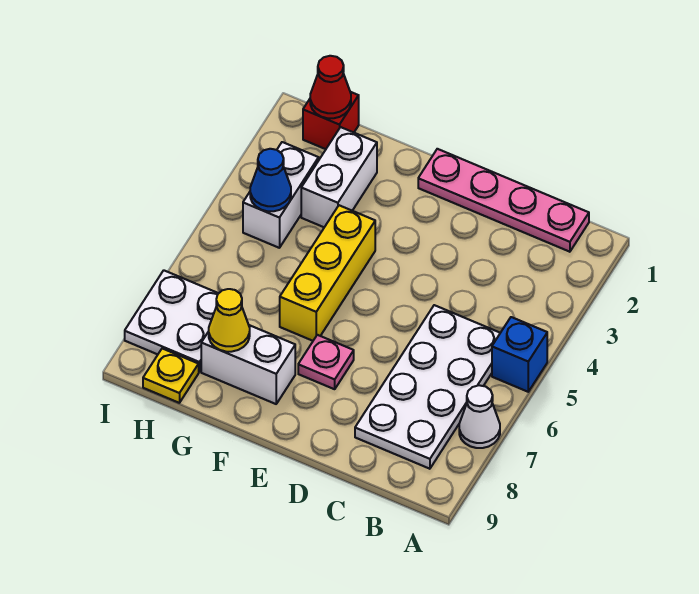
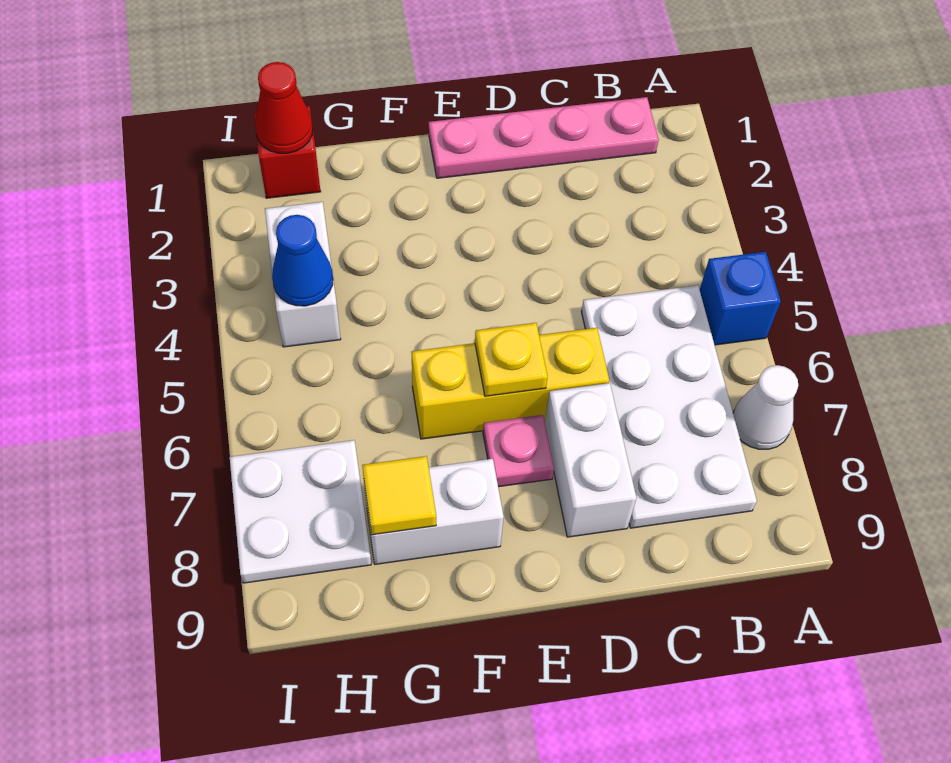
yellow brick F4:F6 level 1 -> yellow brick D6:F6 level 1
white brick G2:G3 level 1 -> white brick D7:D8 level 1
yellow cone G8 level 2 -> yellow tile G8 level 2
yellow plate H9 level 1 -> yellow plate E6 level 2

